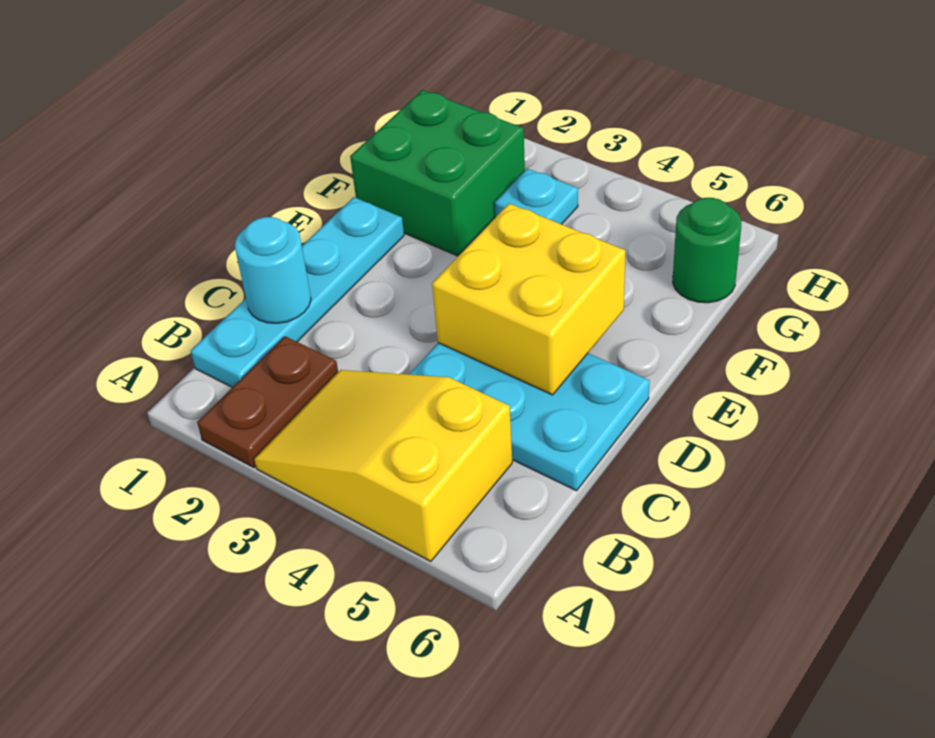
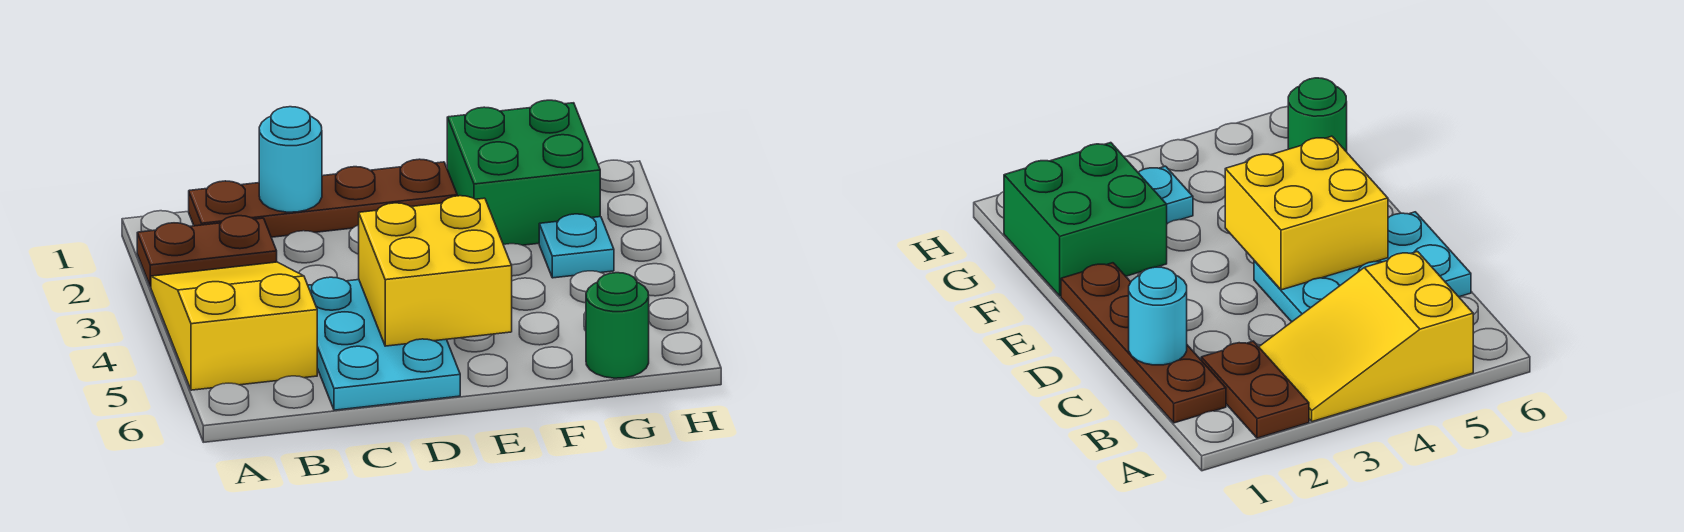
cyan plate B1:E1 level 1 -> brown plate B1:E1 level 1

